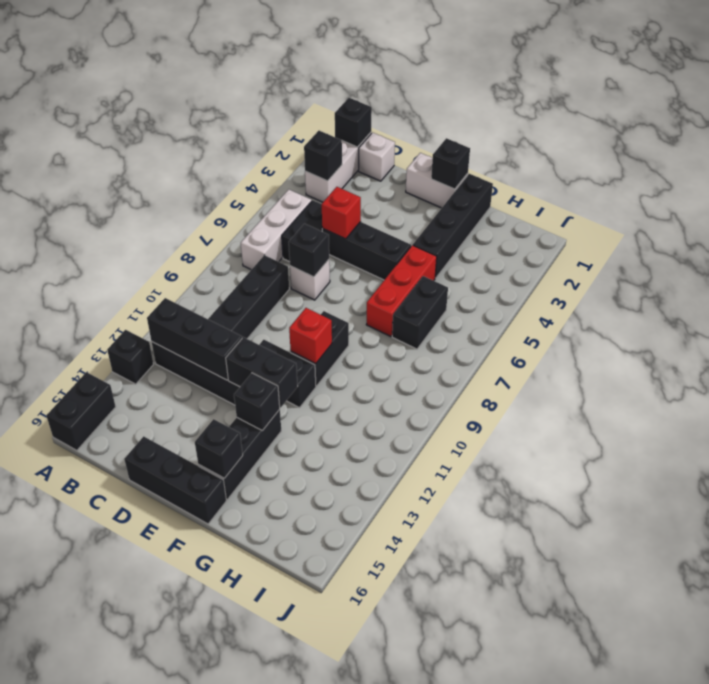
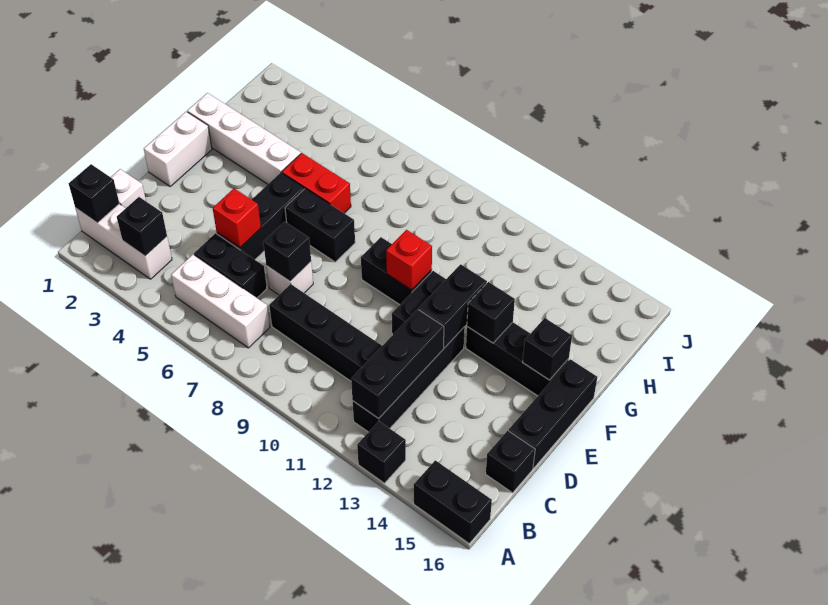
black brick F1 level 2 -> black brick C16 level 1
black brick G1:G4 level 1 -> white brick G1:G4 level 1
red brick G5:G7 level 1 -> red brick G5:G6 level 1
black brick H6:H7 level 1 -> black brick F6:F7 level 1

